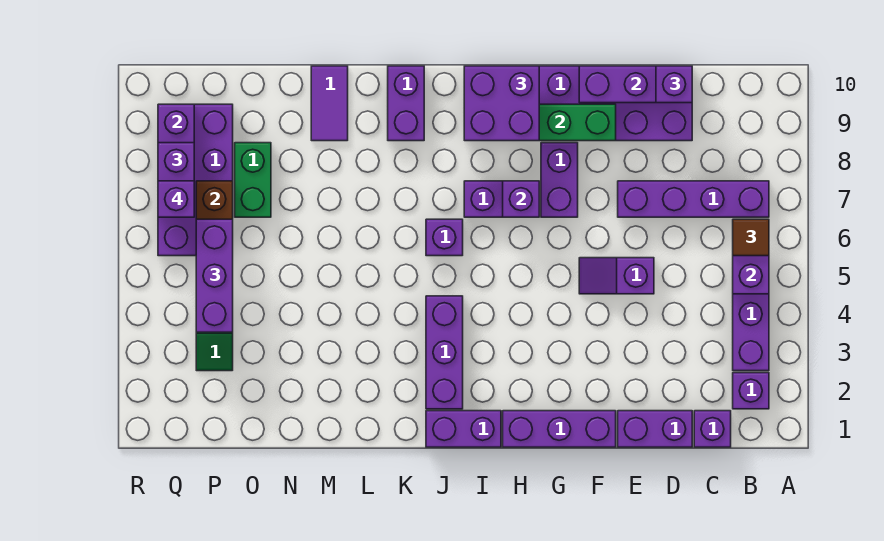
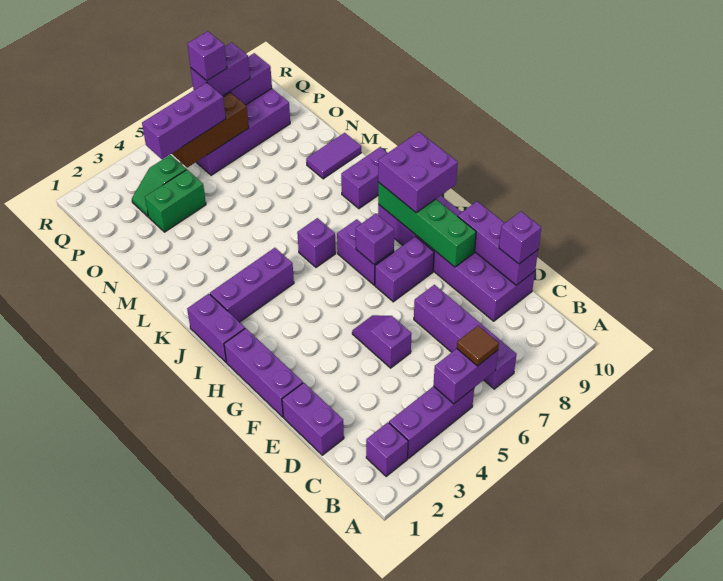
purple brick C1 level 1 -> none
green brick O7:O8 level 1 -> green brick O3:O4 level 1

